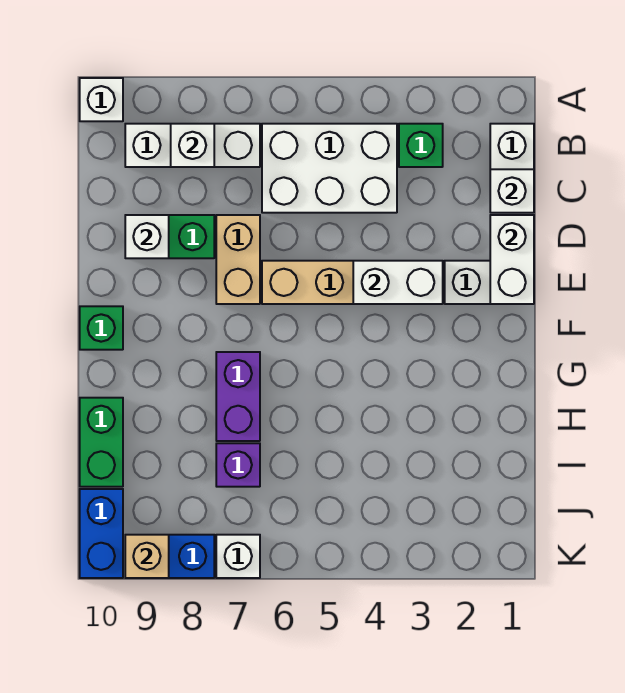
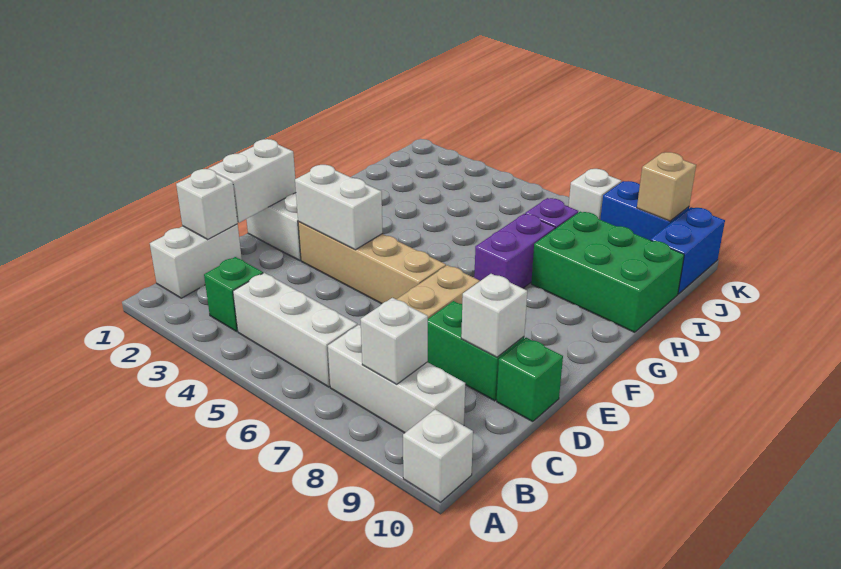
white brick B4:C6 level 1 -> white brick B4:B6 level 1
green brick F10 level 1 -> green brick D10 level 1
green brick H10:I10 level 1 -> green brick H8:I10 level 1

